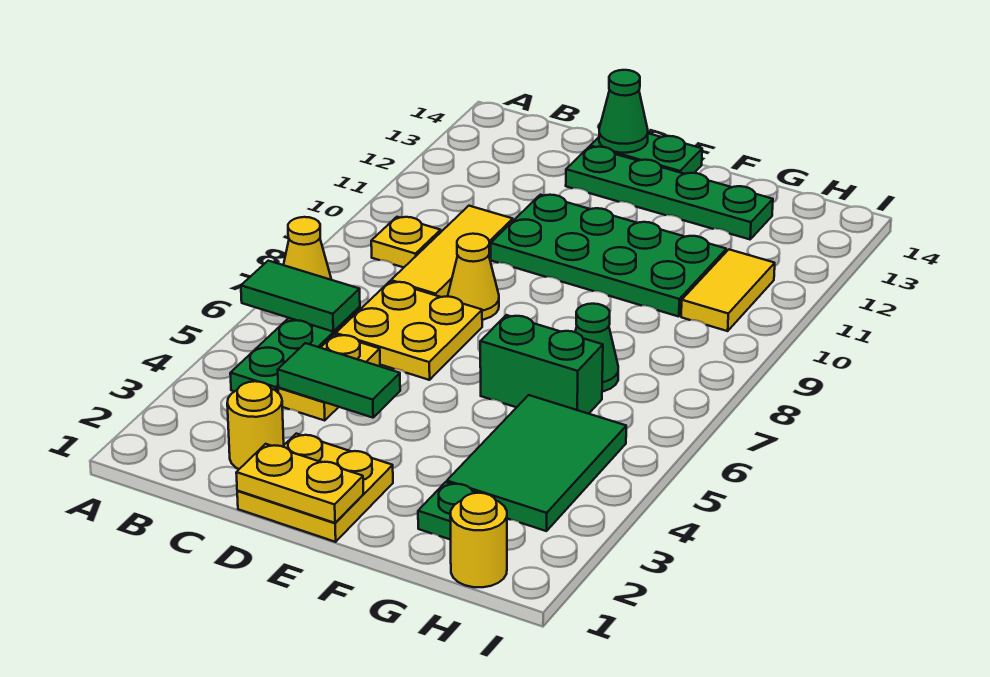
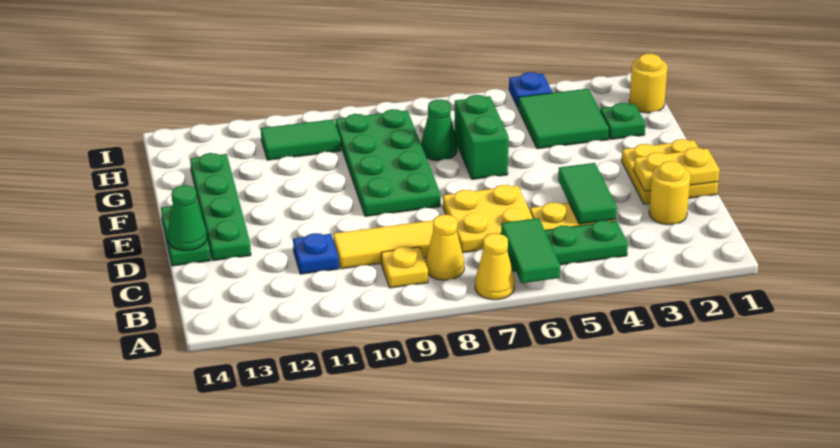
none -> blue plate C11 level 1
yellow plate D1:E1 level 2 -> yellow plate D1:D2 level 2
yellow cone D8 level 1 -> yellow cone B8 level 1
green plate D10:G11 level 1 -> green plate E8:H9 level 1
green tile G3:H5 level 1 -> green tile G3:H4 level 1
yellow tile H10:H11 level 1 -> green tile H10:H11 level 1
none -> blue plate I4 level 1

